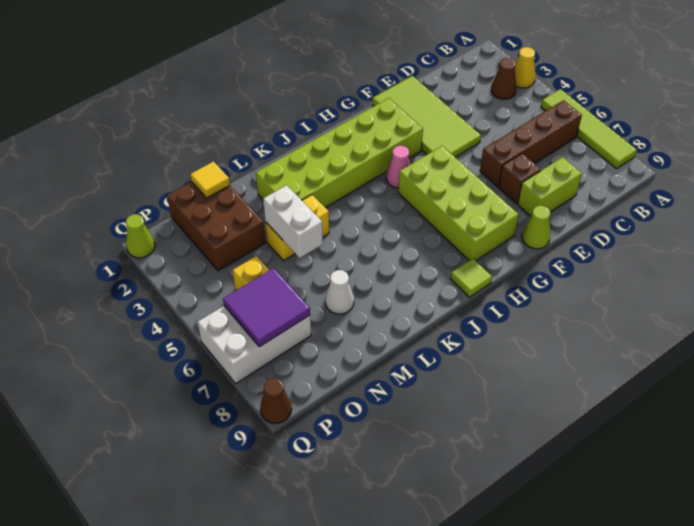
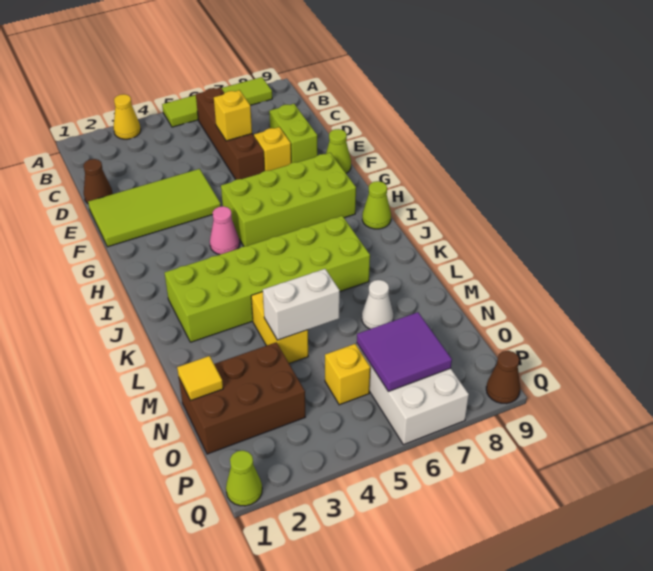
brown cone B3 level 1 -> brown cone D1 level 1
none -> yellow brick D6 level 2
brown brick E7 level 1 -> yellow brick E7 level 1
lime brick G2:L3 level 1 -> lime brick J2:K7 level 1
lime tile I9 level 1 -> lime cone I9 level 1

